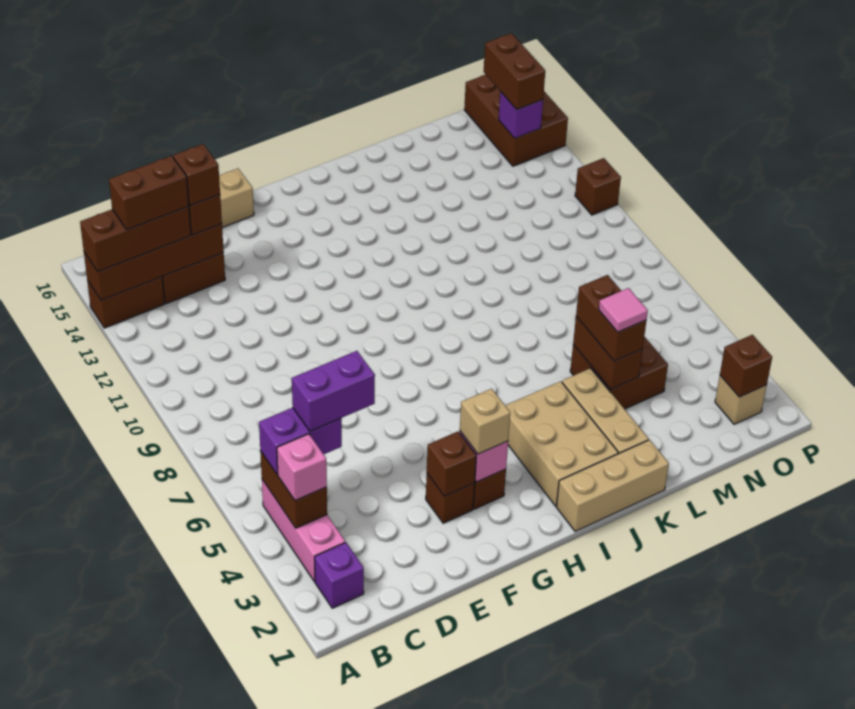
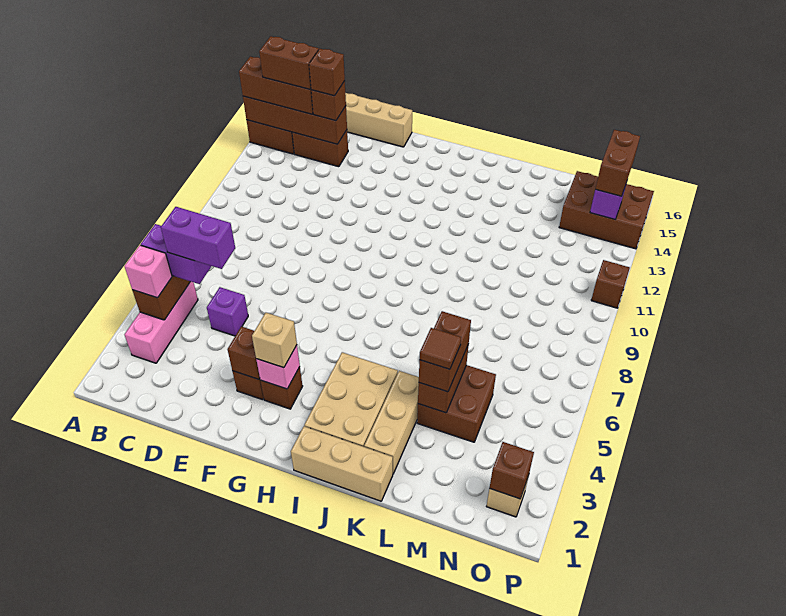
purple brick B2 level 1 -> purple brick D5 level 1
pink tile L4 level 4 -> brown tile L4 level 4
brown brick O14:P16 level 1 -> brown brick N14:P15 level 1

